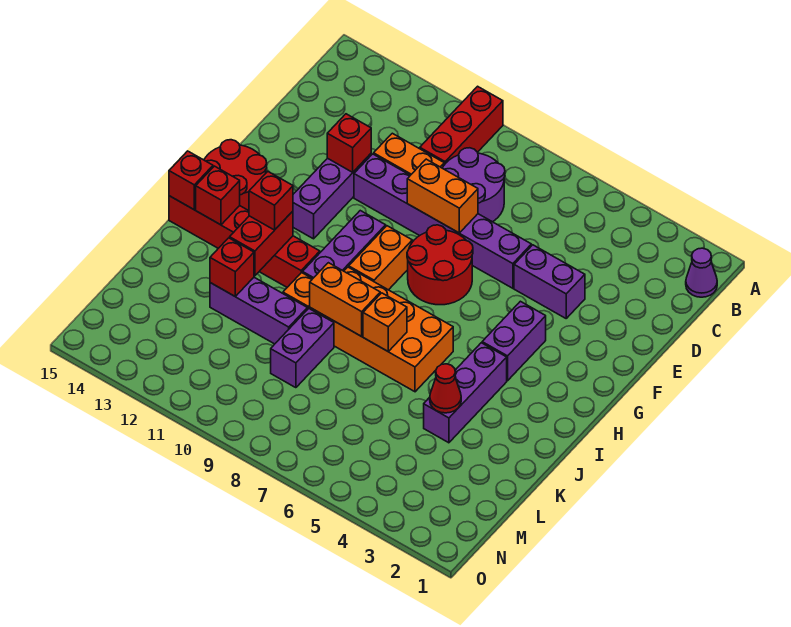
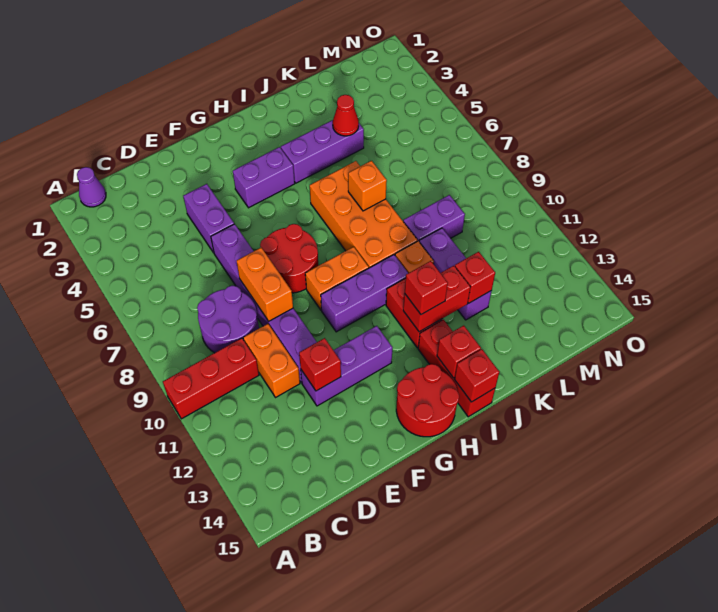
orange brick J8:J9 level 2 -> none

